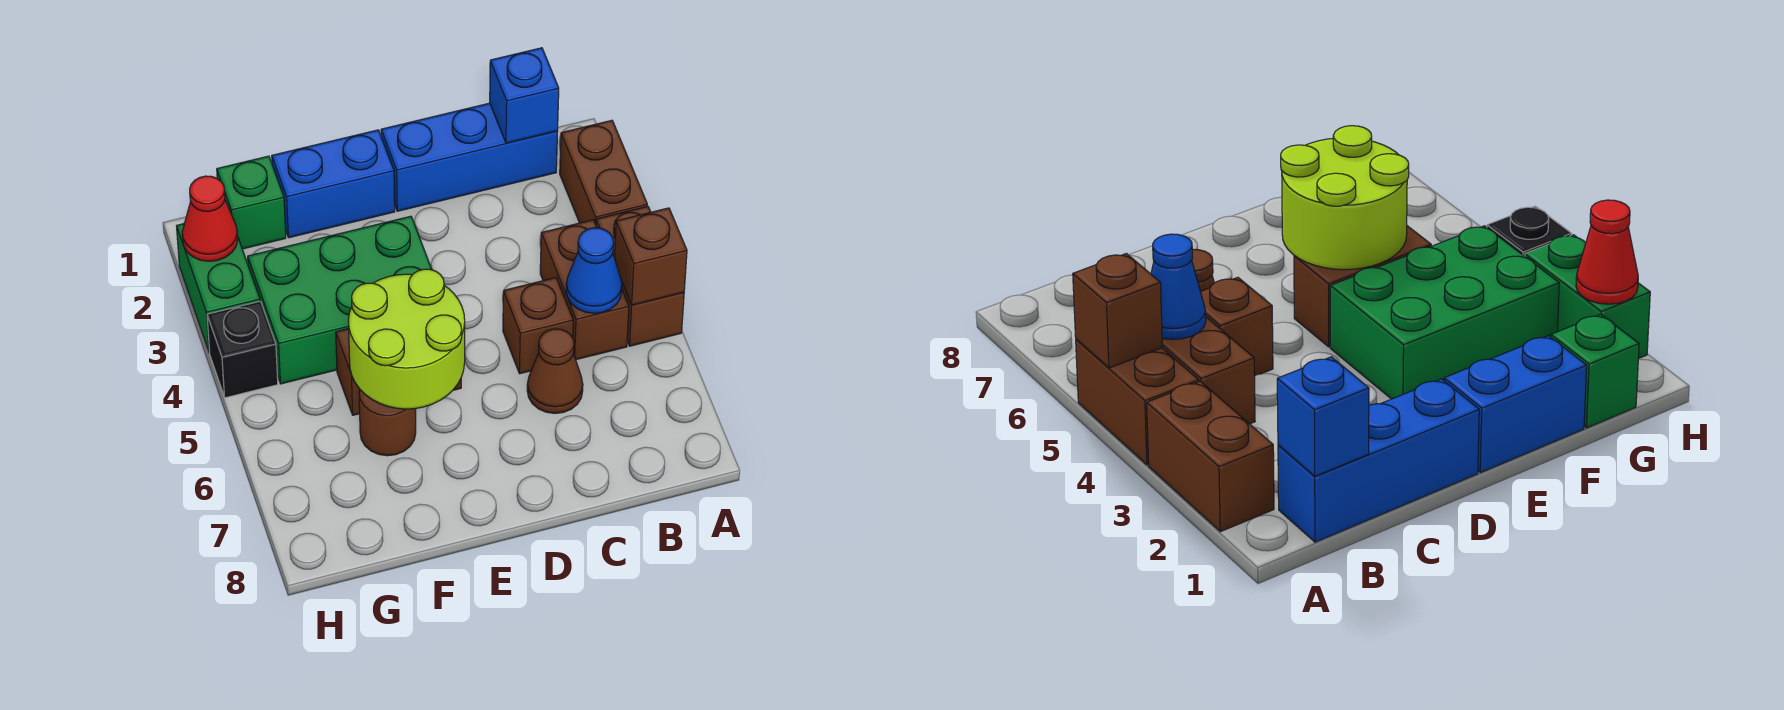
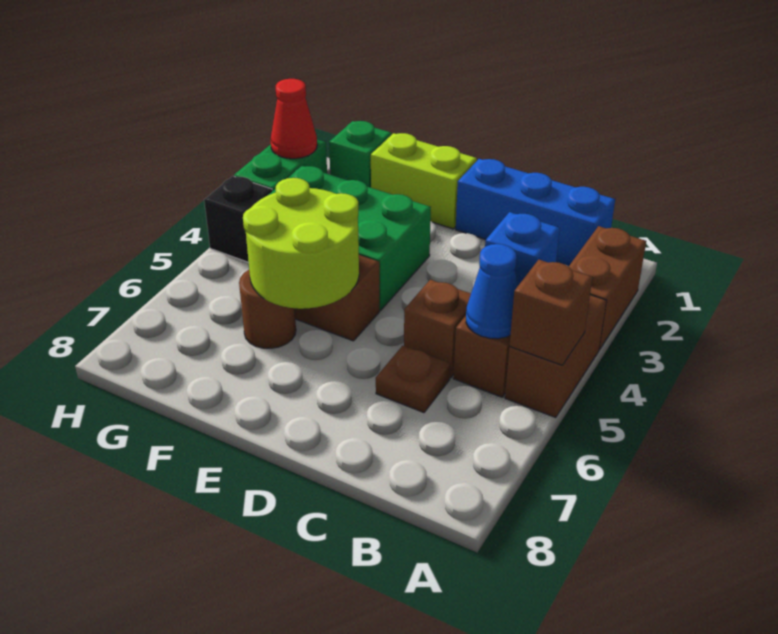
blue brick B1 level 2 -> blue brick B4 level 2
brown cone C6 level 1 -> brown plate C6 level 1
blue brick E1:F1 level 1 -> lime brick E1:F1 level 1

